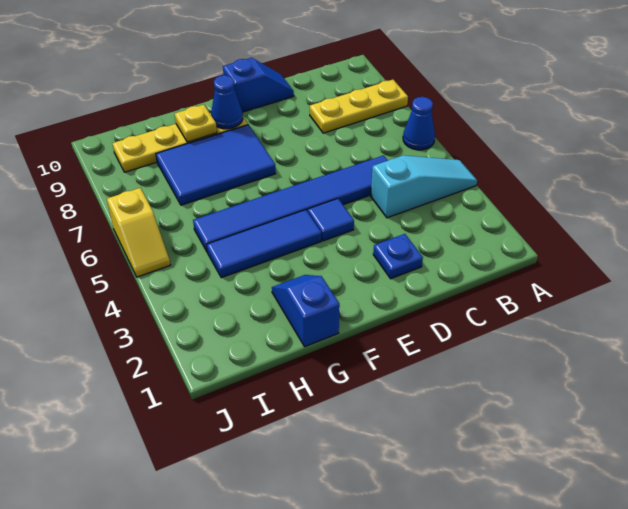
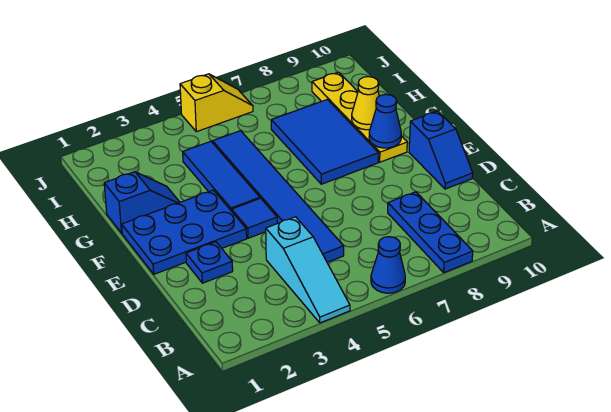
yellow plate A8:C8 level 1 -> blue plate A8:C8 level 1
none -> blue plate E1:F3 level 1
yellow plate G9 level 2 -> yellow cone G9 level 2
yellow slope J5:J6 level 1 top 6 -> yellow slope J5:J6 level 1 top 5

